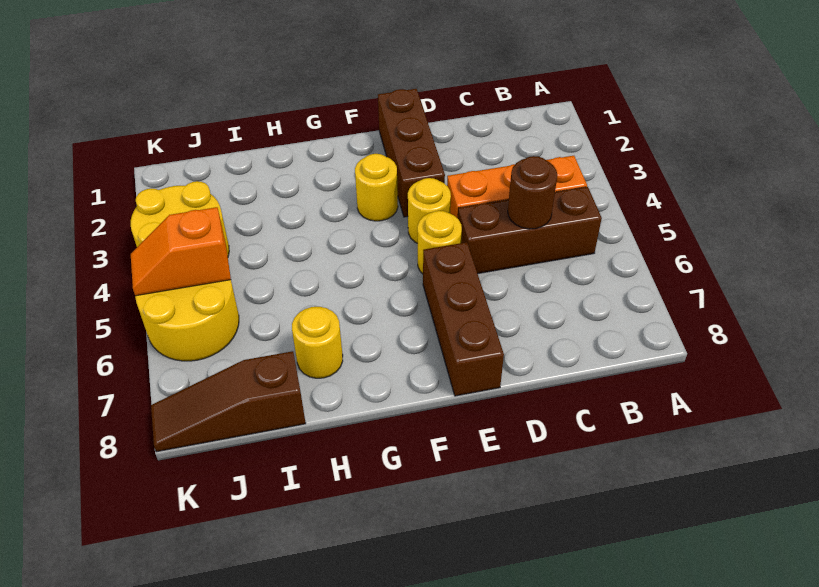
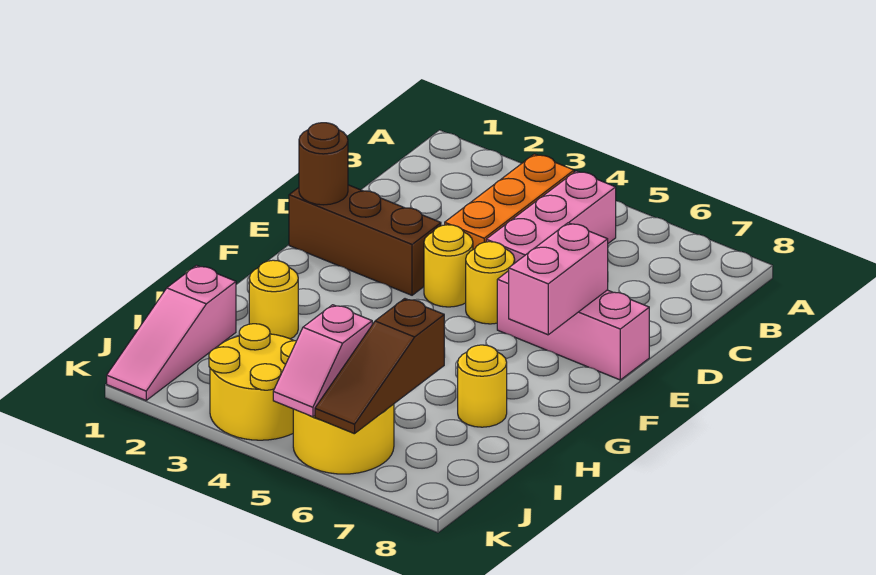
brown brick B5:D5 level 1 -> pink brick B5:D5 level 1
brown round brick C5 level 2 -> brown round brick E1 level 2
brown brick E6:E8 level 1 -> pink brick E6:E8 level 1
none -> pink brick E7:F7 level 2
yellow round brick F3 level 1 -> yellow round brick H2 level 1
none -> pink slope I1:K1 level 1 top I
brown slope I8:K8 level 1 top I -> brown slope I6:K6 level 2 top I
orange slope J5:K5 level 2 top J -> pink slope J5:K5 level 2 top J

